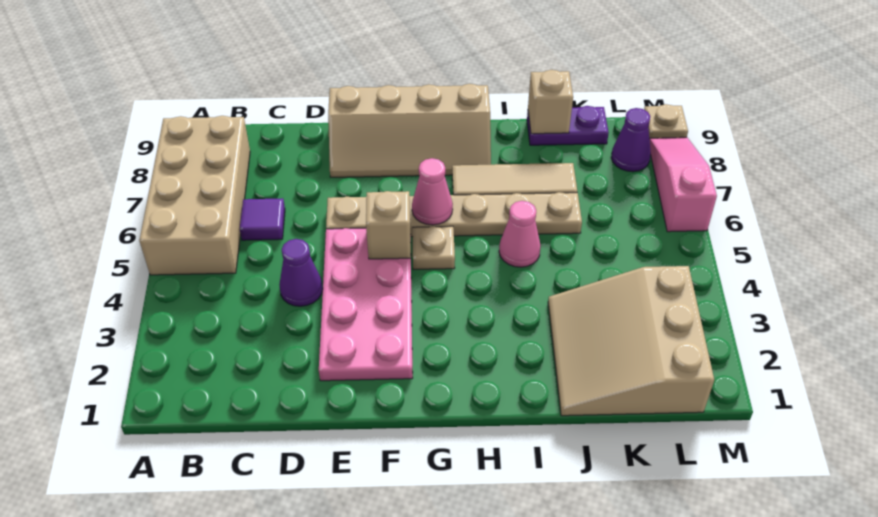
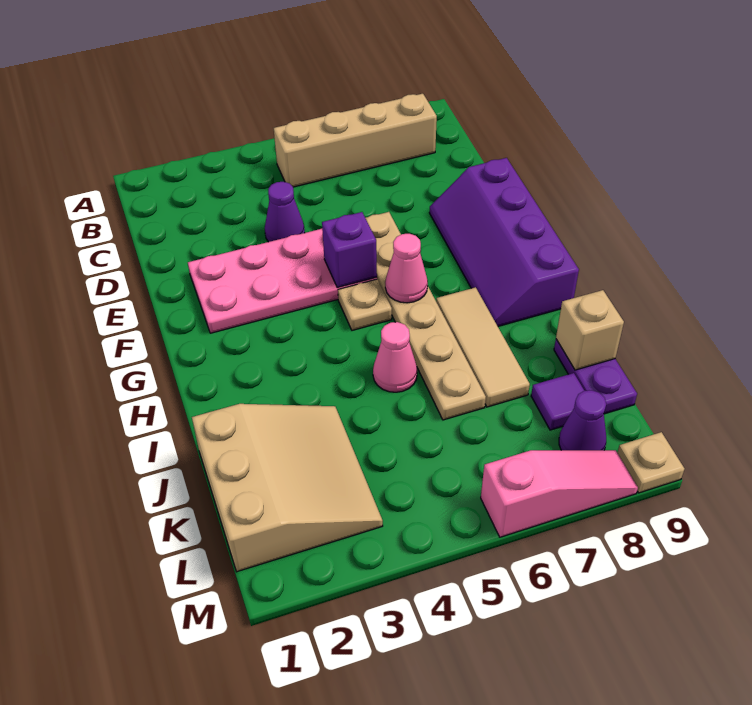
tan brick A5:B8 level 1 -> tan brick B5:B8 level 1
purple tile C6 level 1 -> purple tile K8 level 1
tan slope E8:H9 level 1 top 9 -> purple slope E8:H9 level 1 top 9
tan brick F5 level 2 -> purple brick F5 level 2
tan slope J1:L3 level 1 top L -> tan slope J1:L3 level 1 top 1

